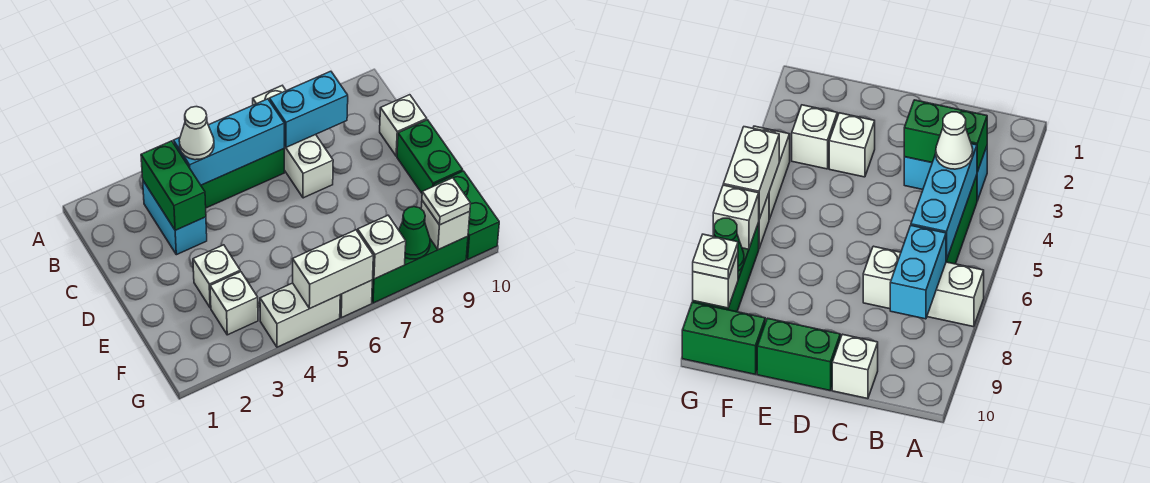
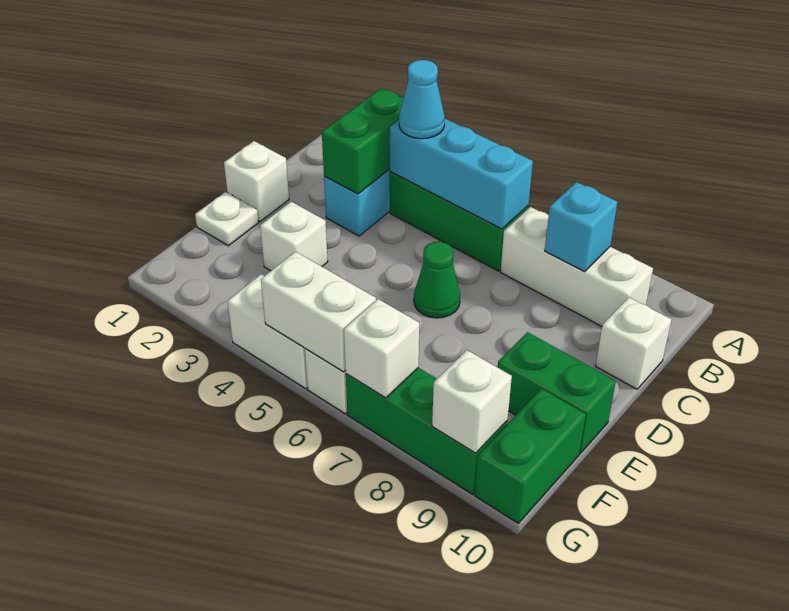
white brick A7:C7 level 1 -> white brick B7:B9 level 1
white cone B4 level 3 -> cyan cone B4 level 3
cyan brick B7:B8 level 2 -> cyan brick B8 level 2
green brick D10:E10 level 1 -> green brick E9:E10 level 1
white brick F3 level 1 -> white brick D1 level 1
green cone G8 level 2 -> green cone D6 level 1
white plate G9 level 3 -> white plate E1 level 1

